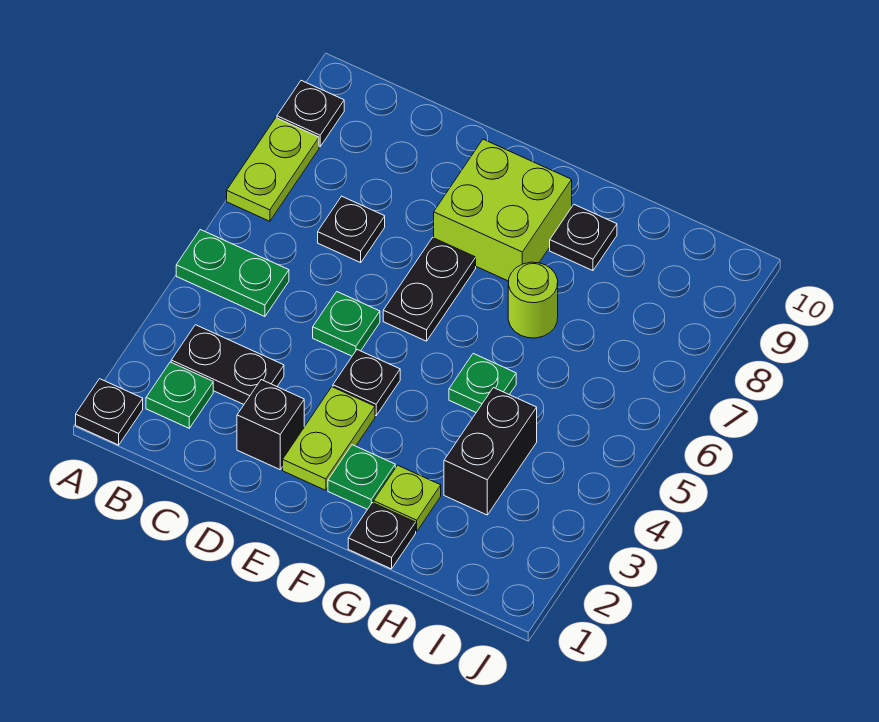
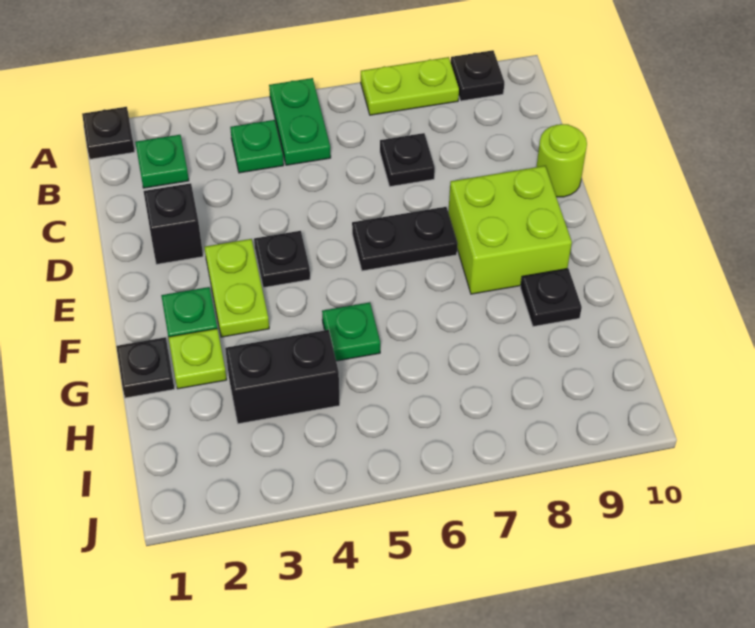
black plate B3:C3 level 1 -> none
green plate D5 level 1 -> green plate B4 level 1
lime plate E2:E3 level 1 -> lime plate E3:F3 level 1
lime round brick G7 level 1 -> lime round brick D10 level 1

